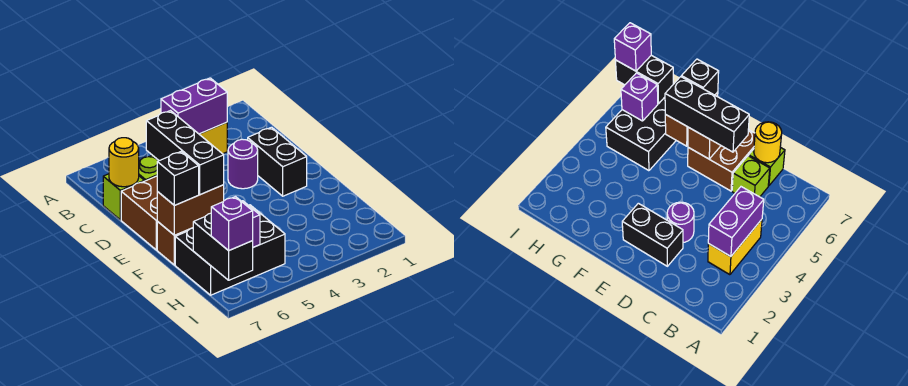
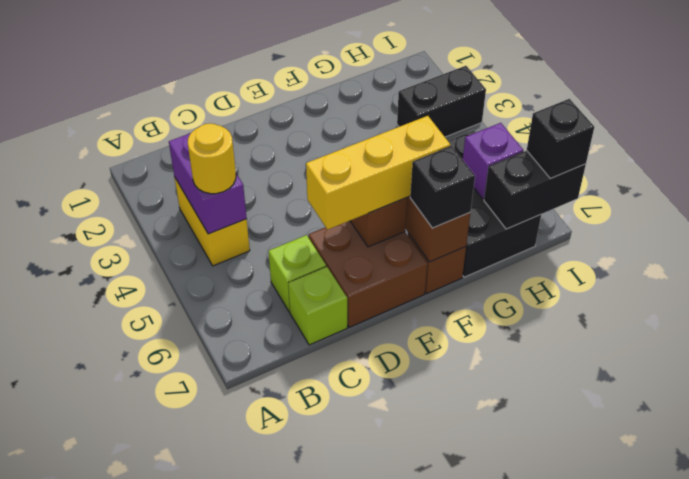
yellow round brick C7 level 2 -> yellow round brick B4 level 3
black brick D2:E2 level 1 -> black brick H3:I3 level 1
purple round brick D3 level 1 -> none
black brick D6:F6 level 3 -> yellow brick D6:F6 level 3
purple brick I7 level 3 -> black brick I7 level 3

